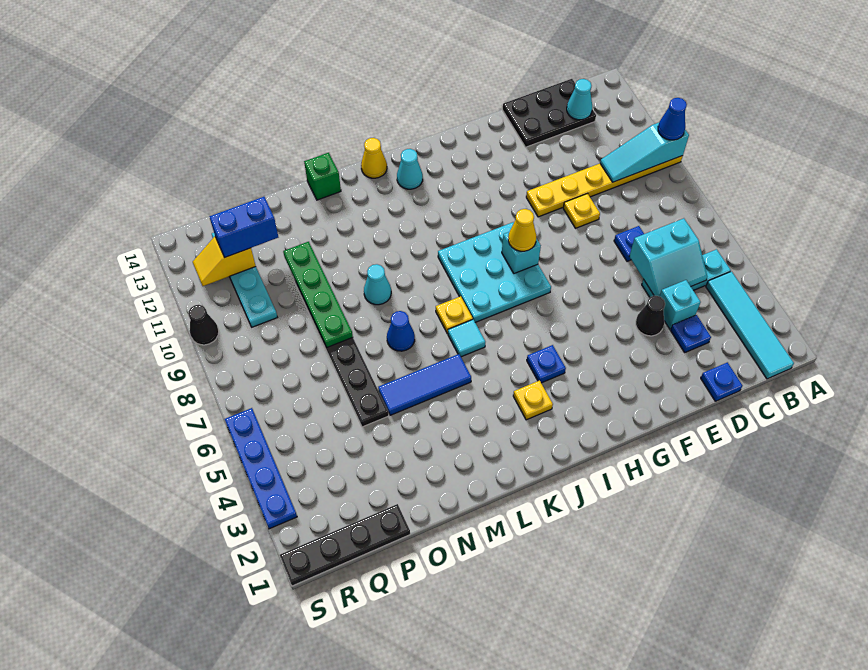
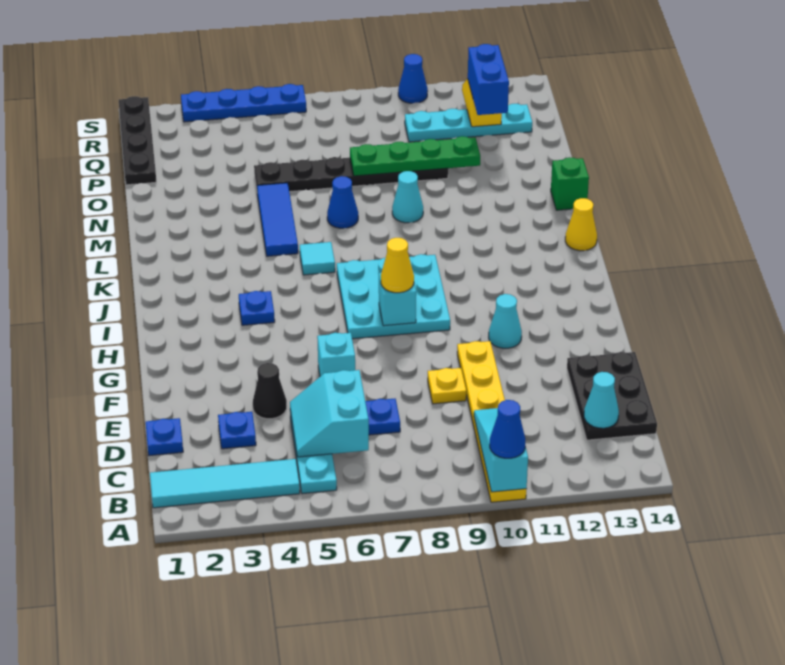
cyan brick D4 level 1 -> cyan brick F6 level 1
yellow plate J3 level 1 -> none
cyan cone J13 level 1 -> cyan cone G11 level 1
yellow plate K7 level 1 -> none
black cone S10 level 1 -> blue cone S10 level 1

